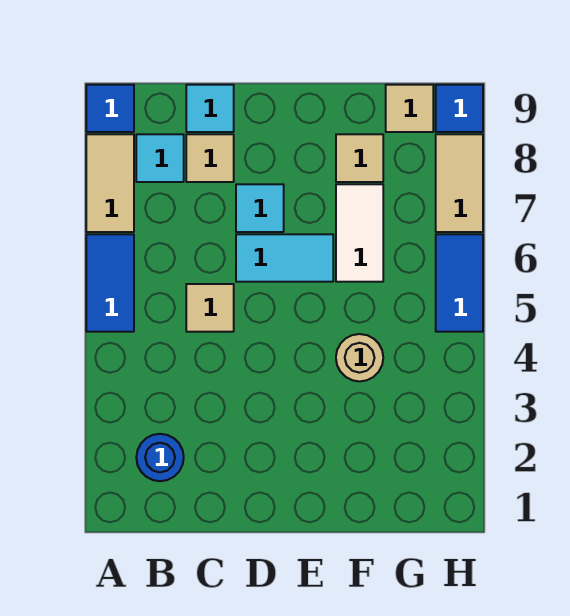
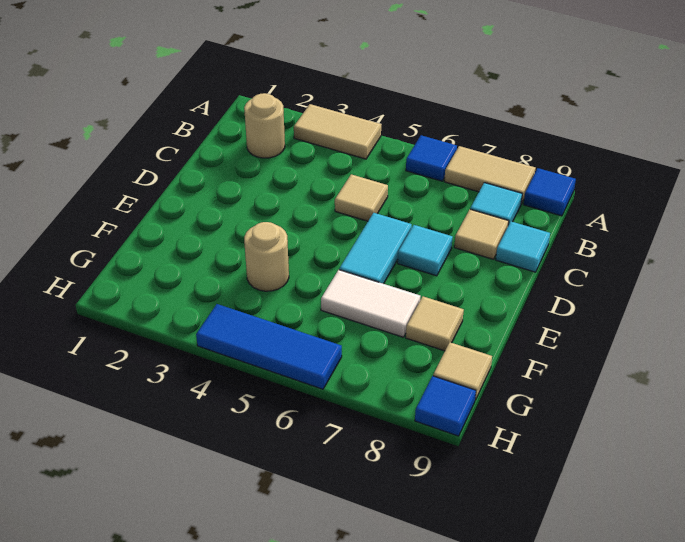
blue tile A5:A6 level 1 -> blue tile A6 level 1
blue round brick B2 level 1 -> tan round brick B2 level 1
blue tile H5:H6 level 1 -> blue tile H4:H6 level 1
tan tile H7:H8 level 1 -> tan tile A3:A4 level 1

